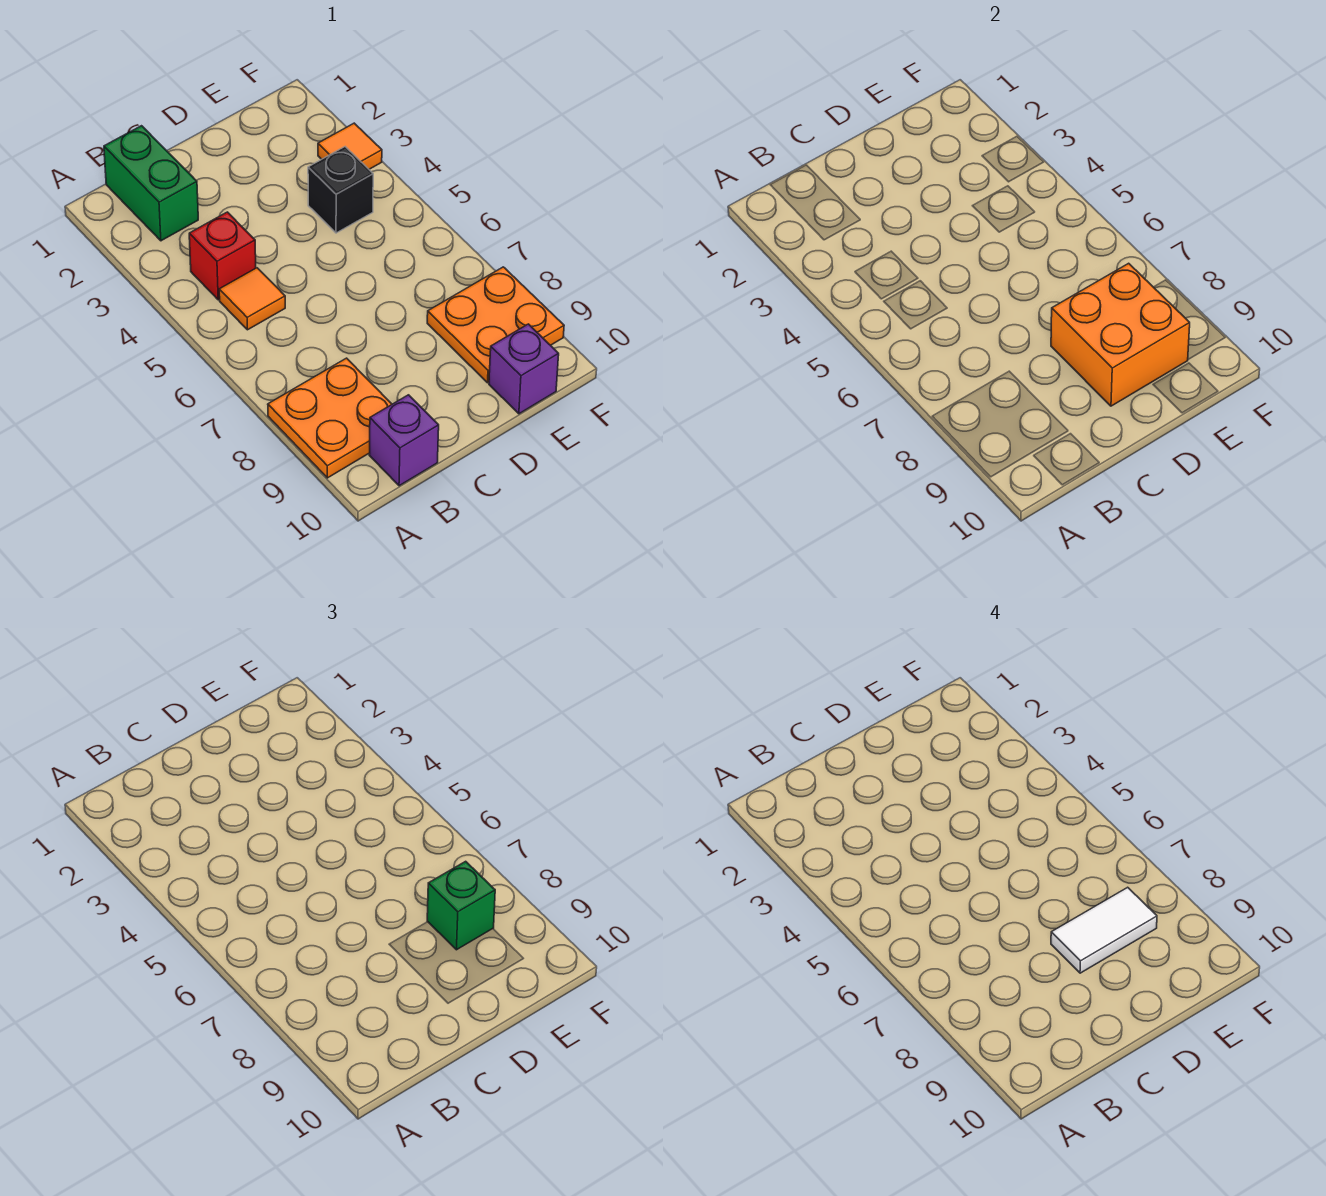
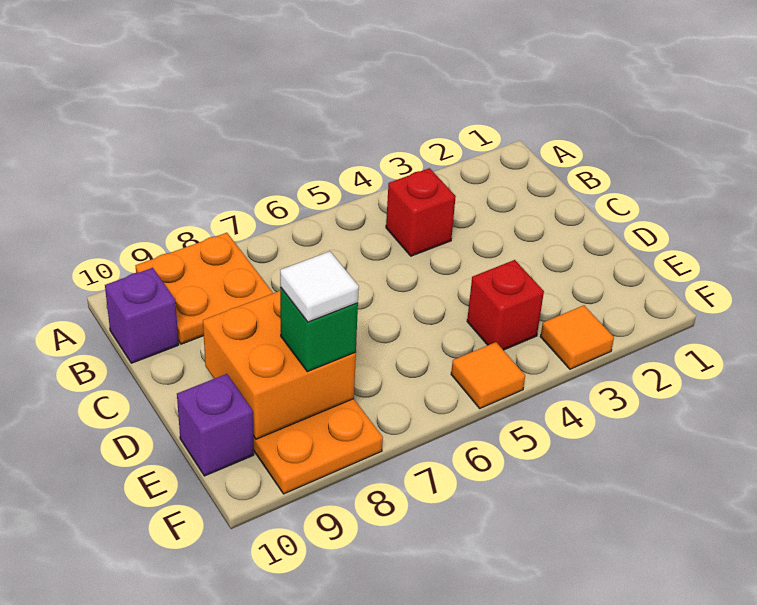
green brick B1:B2 level 1 -> none
orange tile B5 level 1 -> orange tile F5 level 1
white tile D8:E8 level 4 -> white tile E8 level 4
black brick E4 level 1 -> red brick E4 level 1

